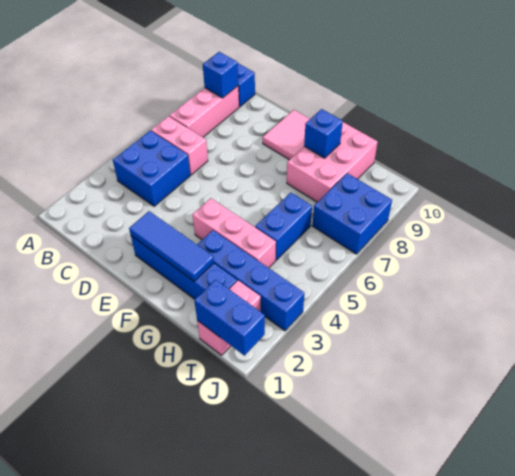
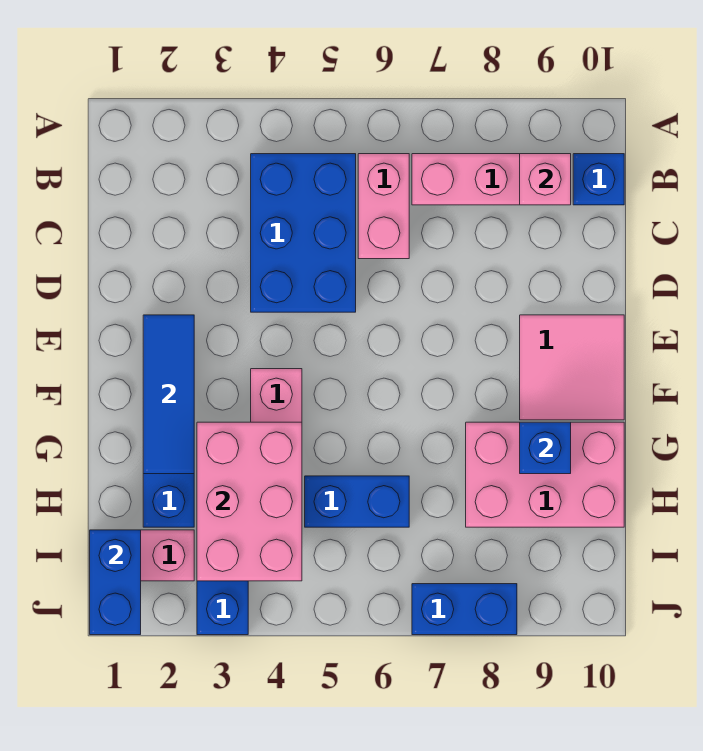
blue brick B4:C5 level 1 -> blue brick B4:D5 level 1
blue brick B9 level 2 -> pink brick B9 level 2
none -> pink brick G3:I4 level 2
blue brick I7:J8 level 1 -> blue brick J7:J8 level 1

